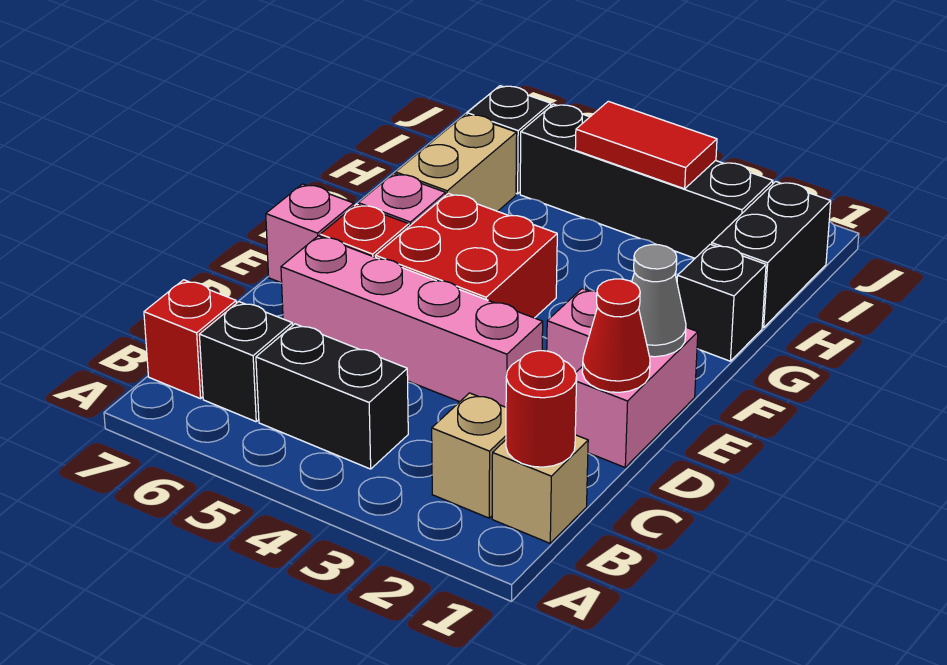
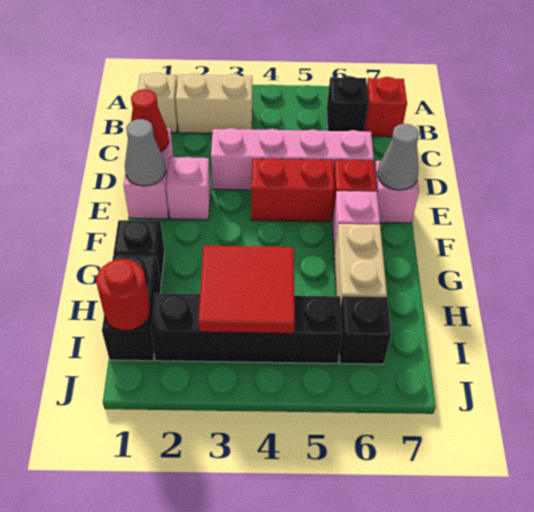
red round brick B1 level 2 -> red round brick I1 level 2
tan brick B2 level 1 -> tan brick B2:B3 level 1
black brick B4:B5 level 1 -> none
red brick E4:F5 level 1 -> red brick E4:E5 level 1
none -> grey cone E7 level 2
red tile I3:I4 level 2 -> red tile H3:I4 level 2

